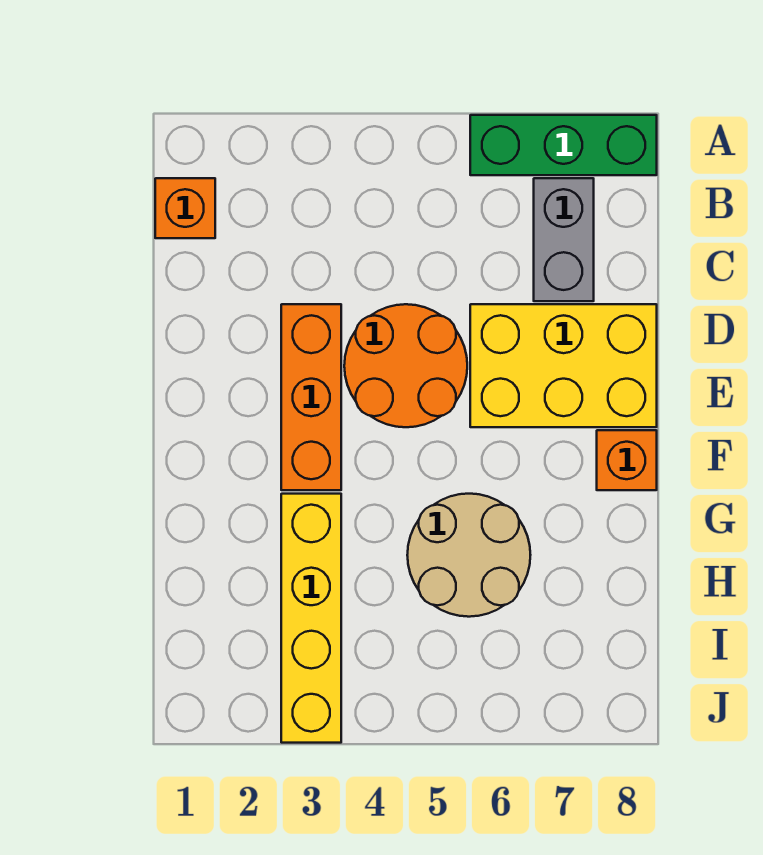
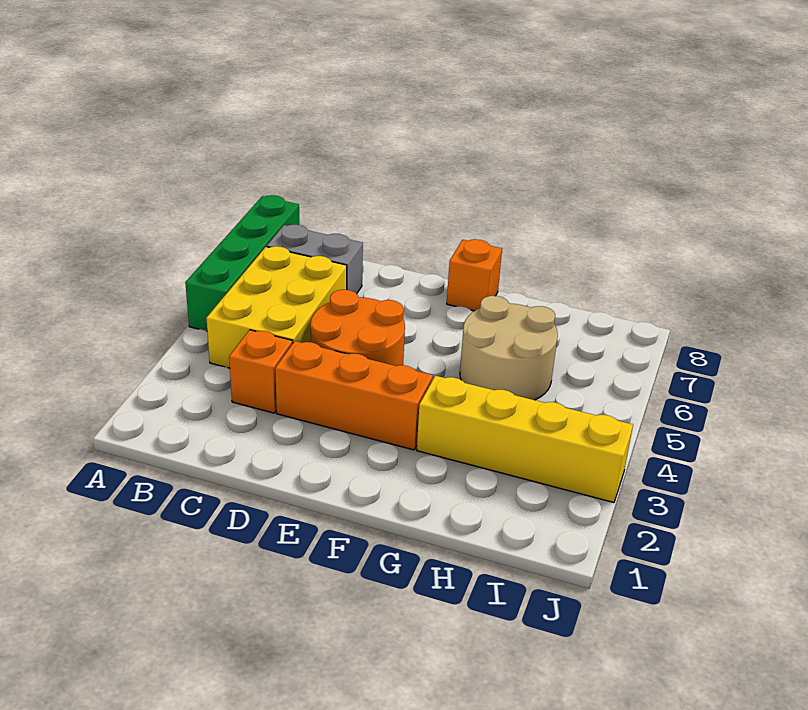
green brick A6:A8 level 1 -> green brick A5:A8 level 1
orange brick B1 level 1 -> orange brick C3 level 1
yellow brick D6:E8 level 1 -> yellow brick B4:C6 level 1

